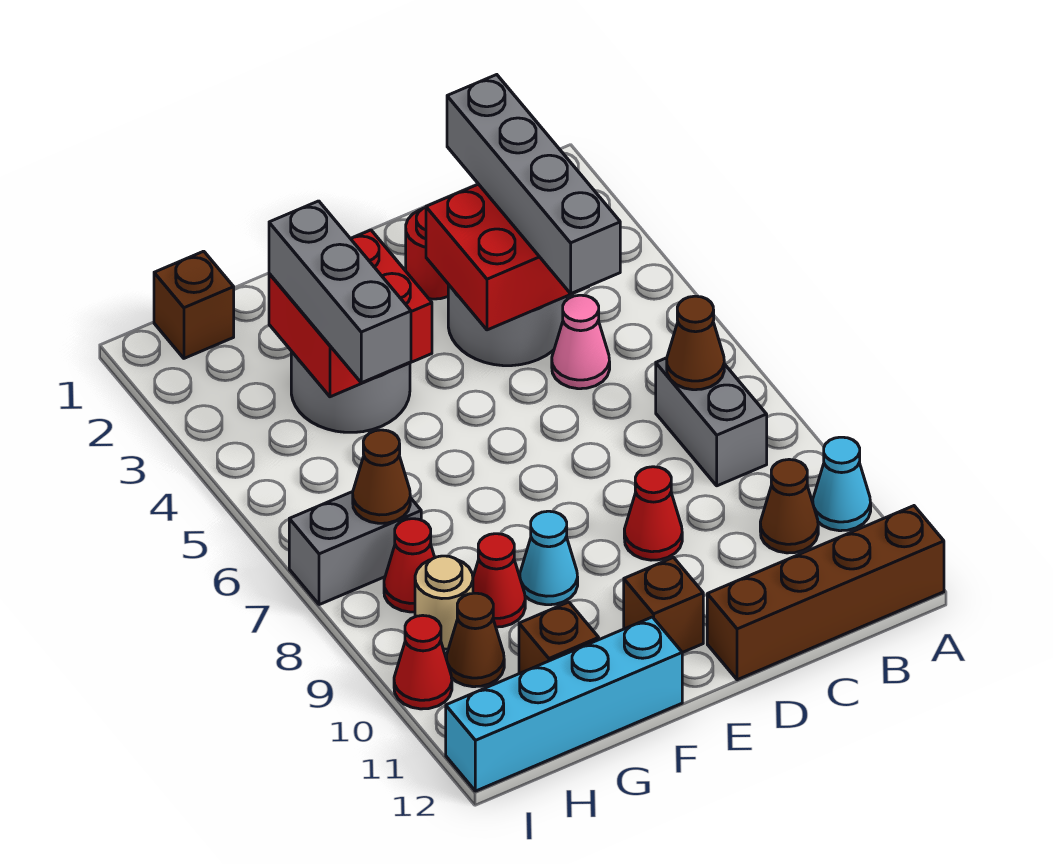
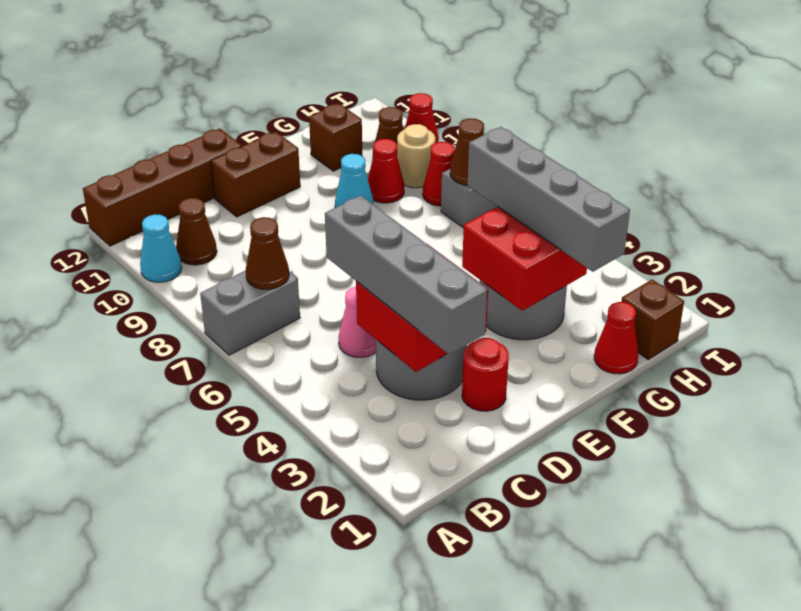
grey brick B7:B8 level 1 -> grey brick A7:B7 level 1
red cone D9 level 1 -> red cone G1 level 1
brown brick E11 level 1 -> brown brick D11:E11 level 1
cyan brick F12:I12 level 1 -> none
grey brick G3:G5 level 3 -> grey brick G2:G5 level 3

